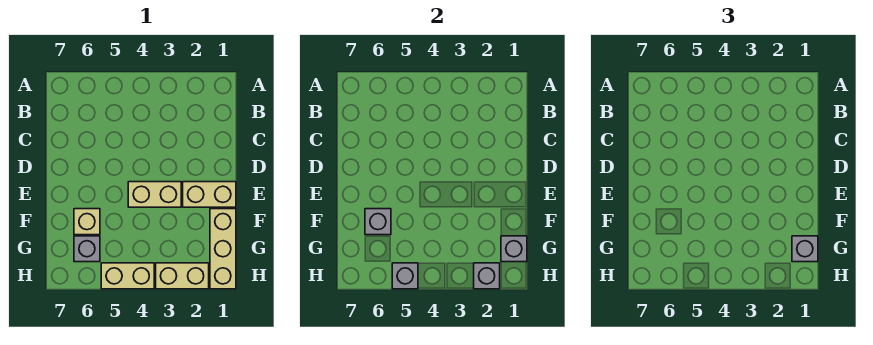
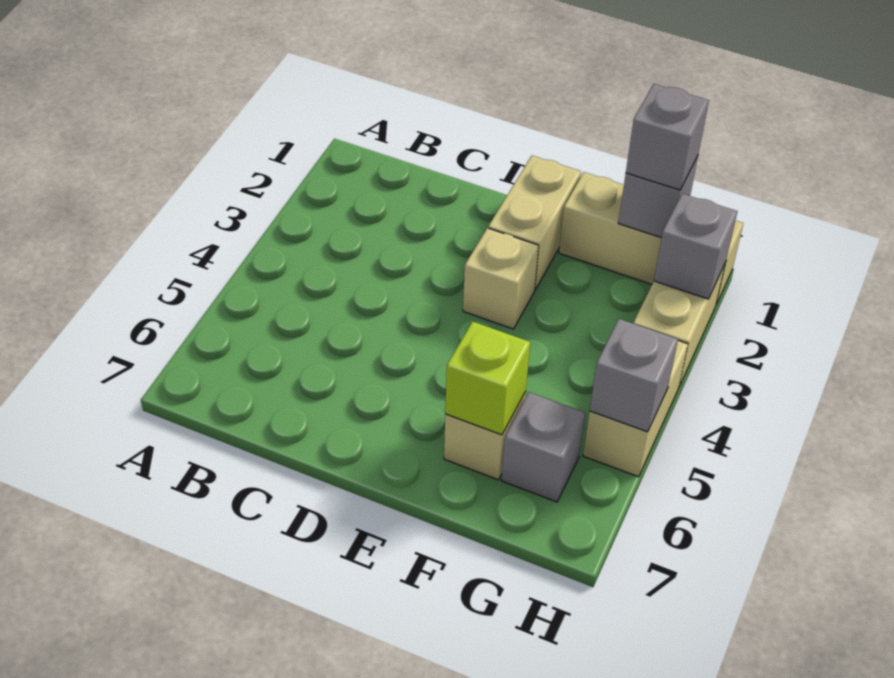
tan brick E3:E4 level 1 -> tan brick E3 level 1
grey brick F6 level 2 -> lime brick F6 level 2

